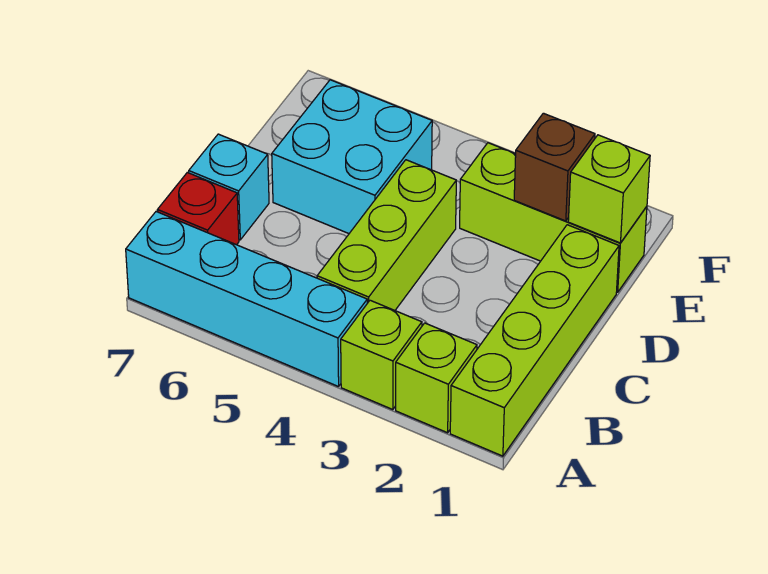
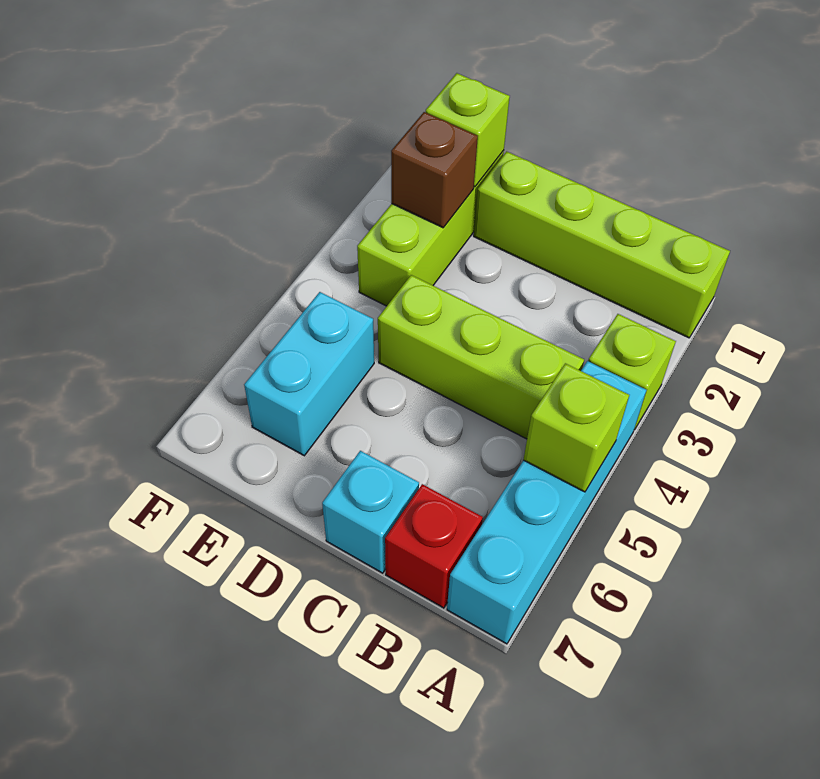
lime brick A2 level 1 -> lime brick A5 level 2
cyan brick D5:E6 level 1 -> cyan brick E5:E6 level 1

